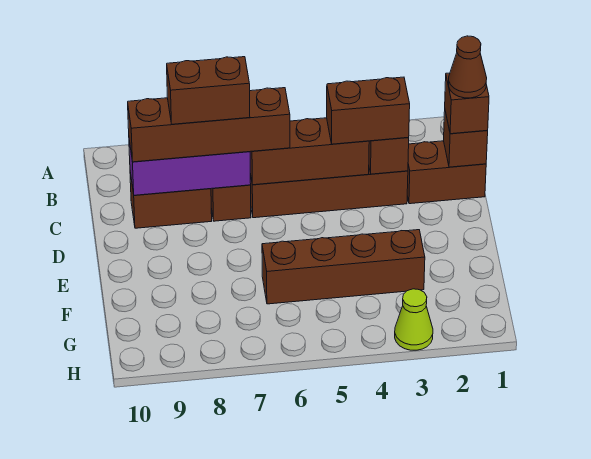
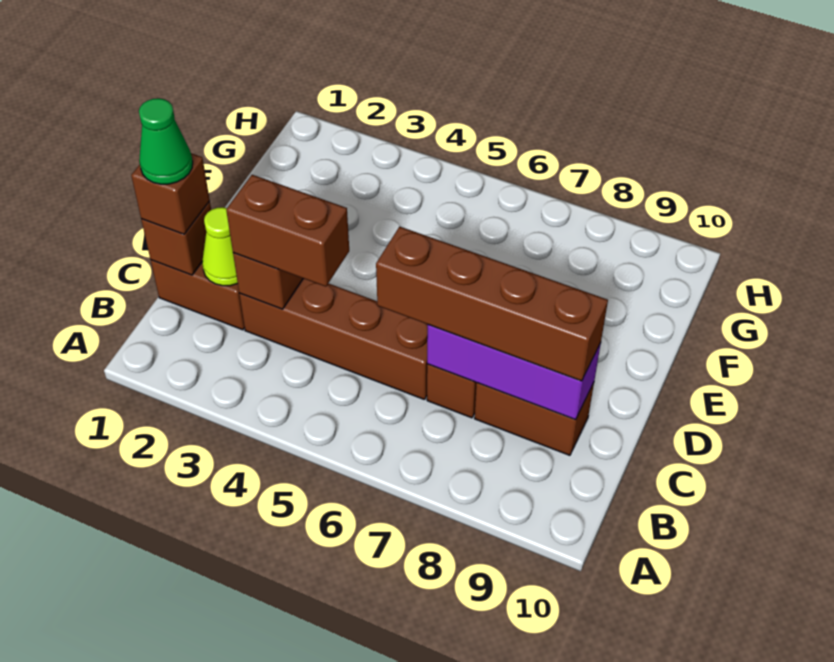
brown cone C1 level 4 -> green cone C1 level 4
brown brick C4:C6 level 2 -> none
brown brick C7:C8 level 4 -> none
brown brick F3:F6 level 1 -> none
lime cone H3 level 1 -> lime cone C2 level 2

